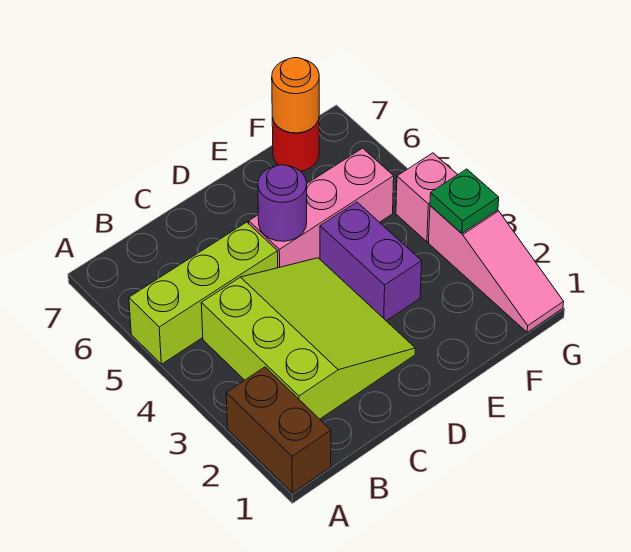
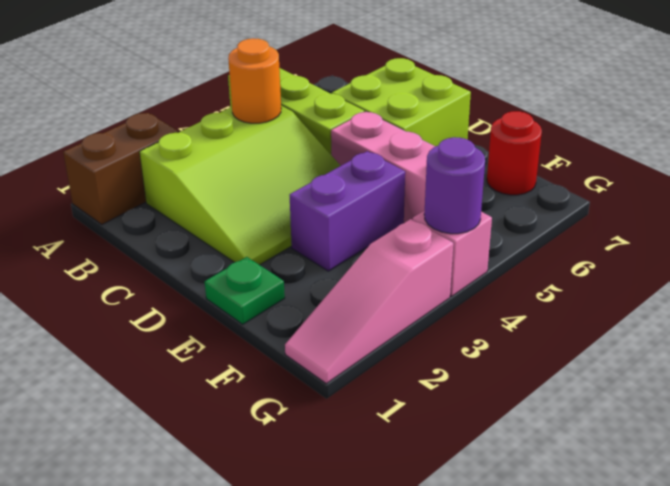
none -> lime brick C6:D7 level 1
purple round brick D5 level 2 -> purple round brick G4 level 2
orange round brick F7 level 2 -> orange round brick B4 level 2
green plate G3 level 2 -> green plate E1 level 1

